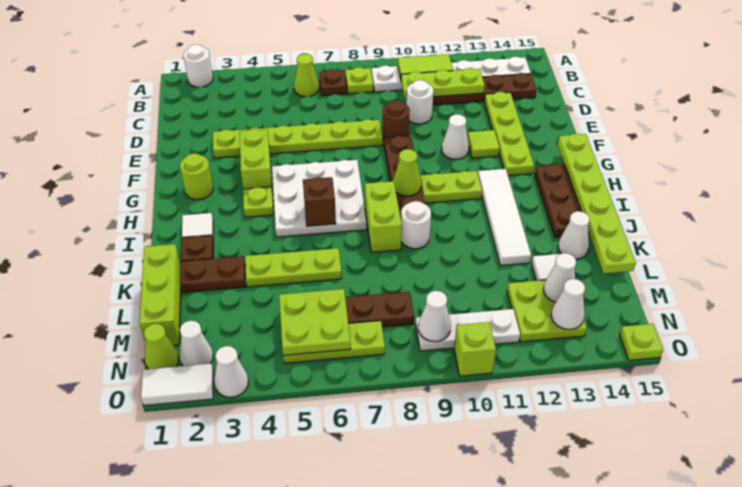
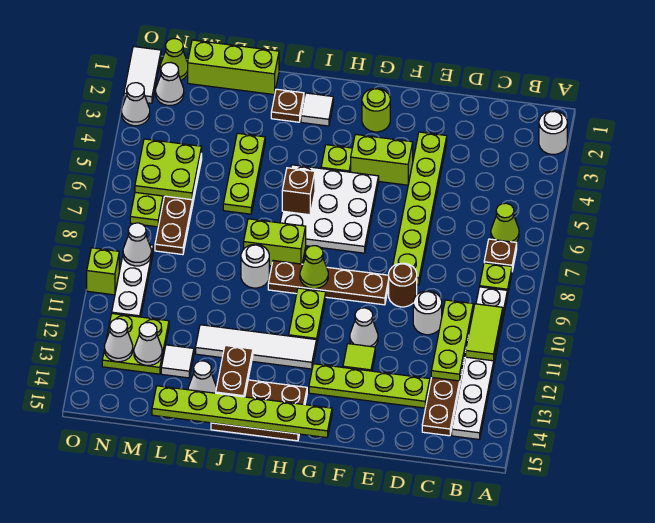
brown plate K2:K3 level 1 -> brown plate J13:J14 level 2
lime plate O15 level 1 -> none

